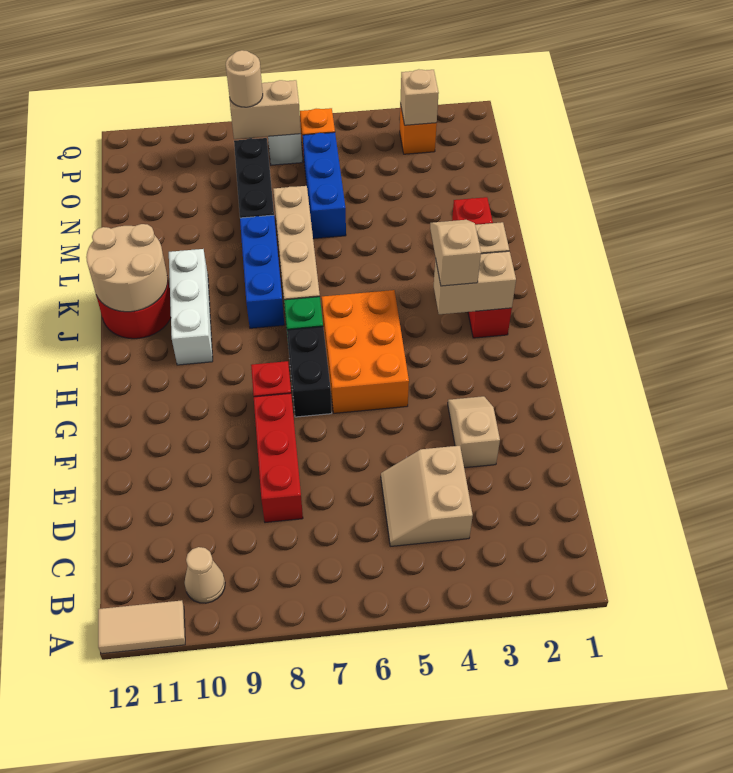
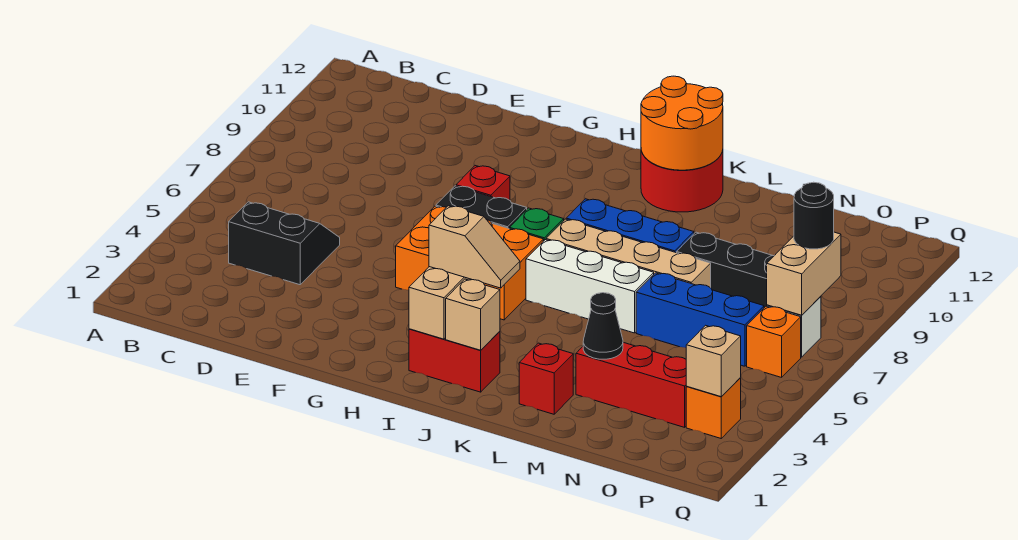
tan tile A11:A12 level 1 -> none
tan cone B10 level 1 -> none
tan slope C4:D5 level 1 top 4 -> black slope C4:D5 level 1 top 4
red brick D8:F8 level 1 -> red brick M3:O3 level 1
tan slope E3:F3 level 1 top E -> none
white brick I10:K10 level 1 -> white brick J6:L6 level 1
tan round brick J11:K12 level 2 -> orange round brick J11:K12 level 2
none -> black cone M3 level 2
tan round brick P8 level 3 -> black round brick P8 level 3

